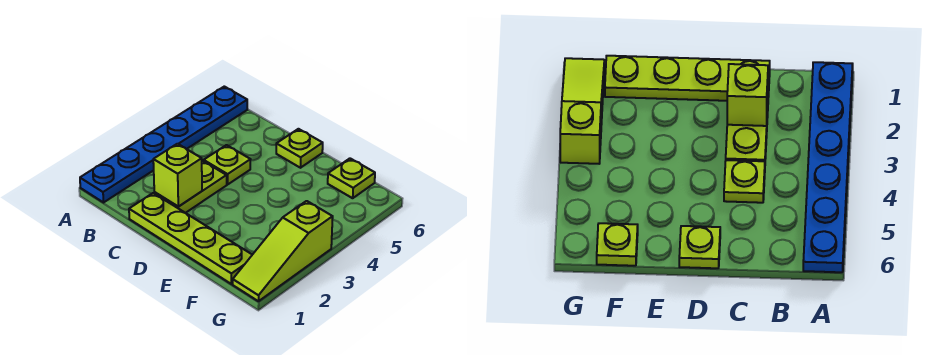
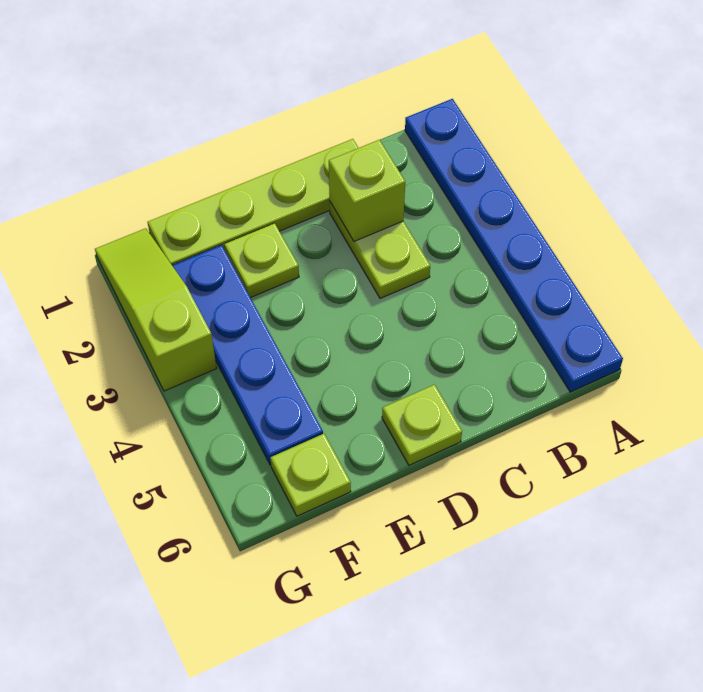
lime plate C4 level 1 -> lime plate E2 level 1
none -> blue plate F2:F5 level 1

